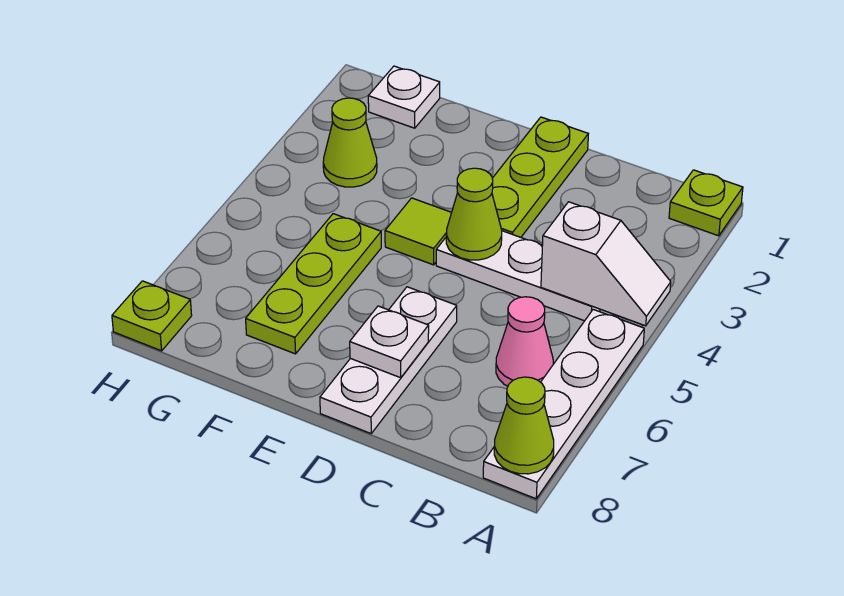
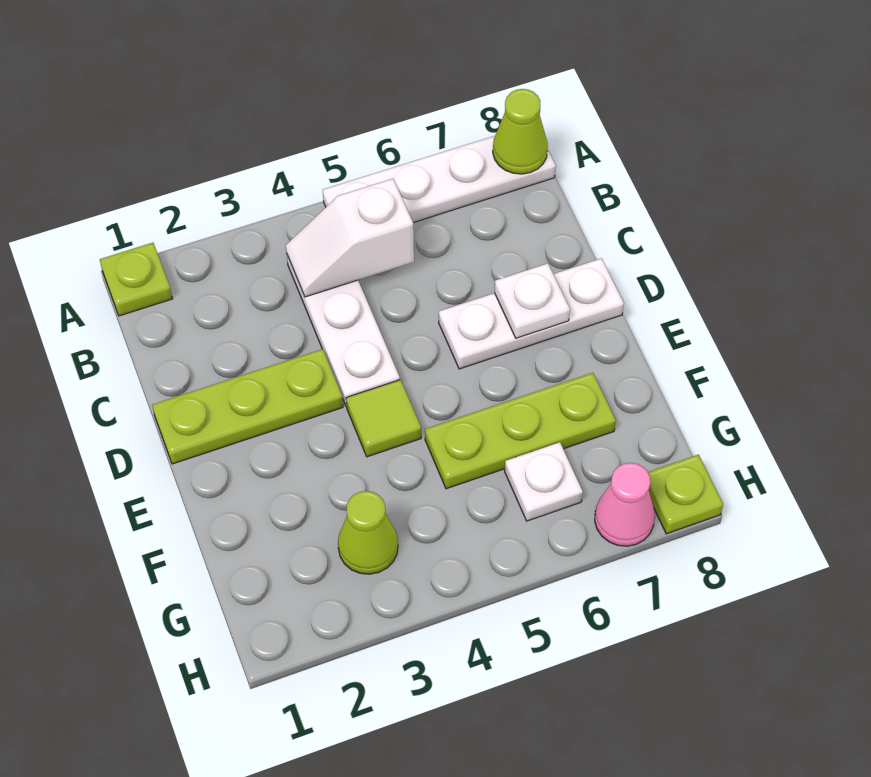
white slope A4:B4 level 2 top B -> white slope B4:B5 level 2 top 5
pink cone B6 level 1 -> pink cone H7 level 1
lime cone D4 level 2 -> none
white plate G1 level 1 -> white plate G6 level 1

